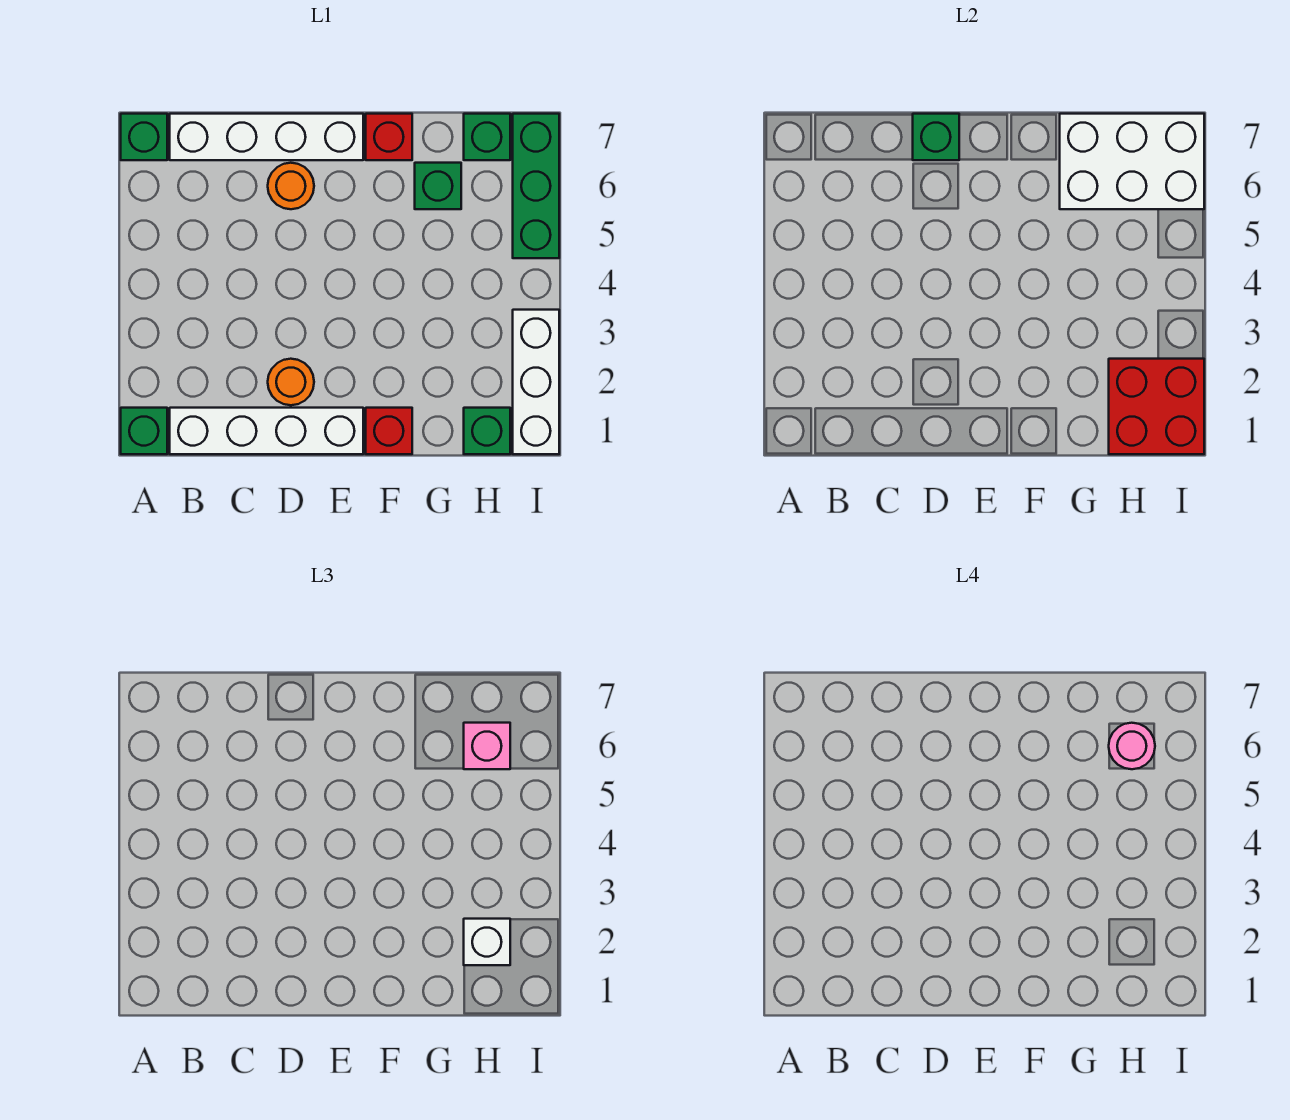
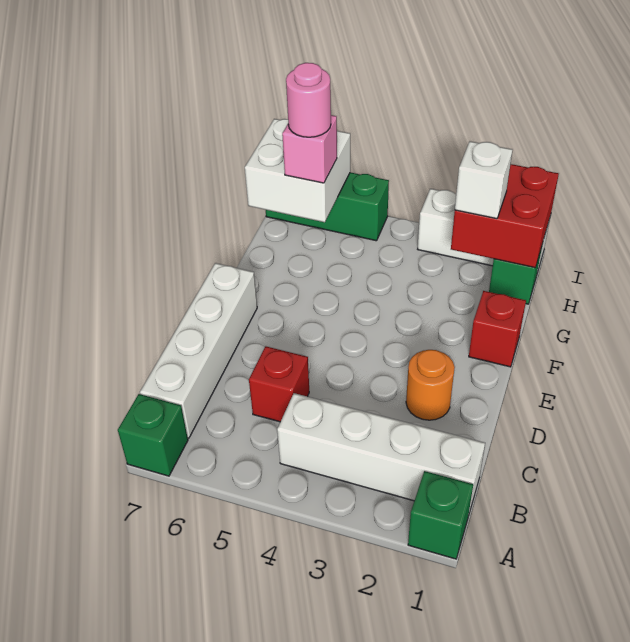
white brick B1:E1 level 1 -> white brick B1:B4 level 1
orange round brick D6 level 1 -> none
green brick D7 level 2 -> none
red brick F7 level 1 -> red brick C5 level 1
green brick G6 level 1 -> none
white brick G6:I7 level 2 -> white brick H6:I7 level 2
green brick H7 level 1 -> none

